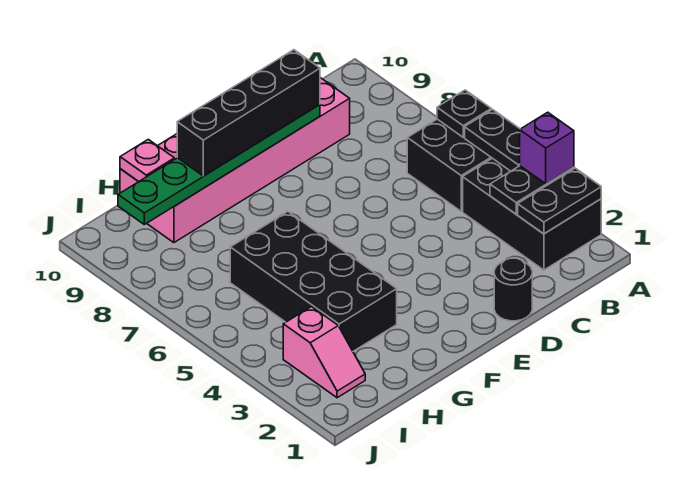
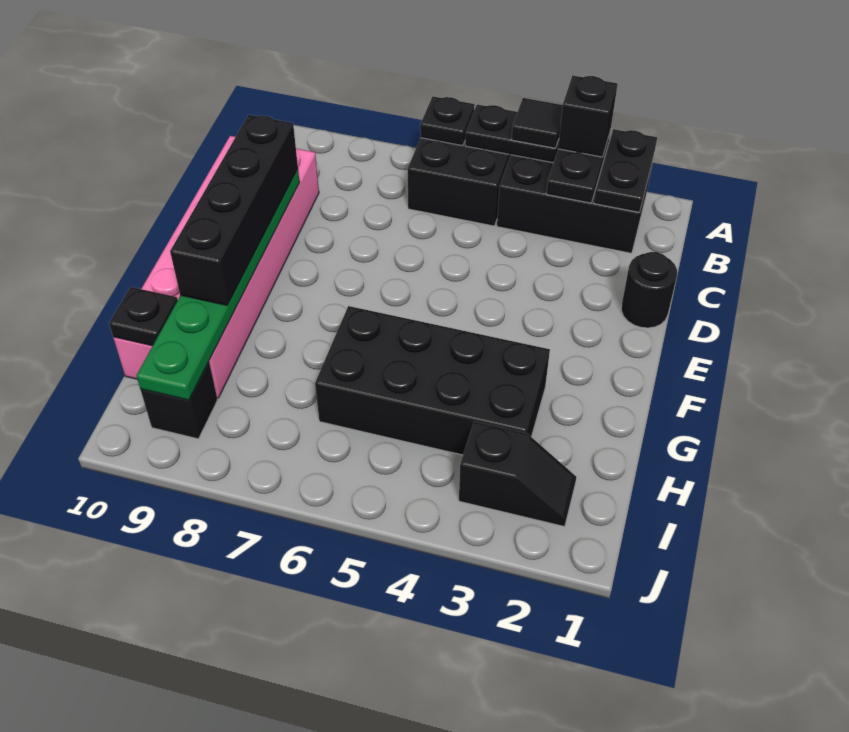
purple brick A3 level 3 -> black brick A3 level 3
none -> black tile A4 level 3
pink plate H10 level 2 -> black plate H10 level 2
pink slope I2:I3 level 1 top 3 -> black slope I2:I3 level 1 top 3
none -> black brick I9 level 1

